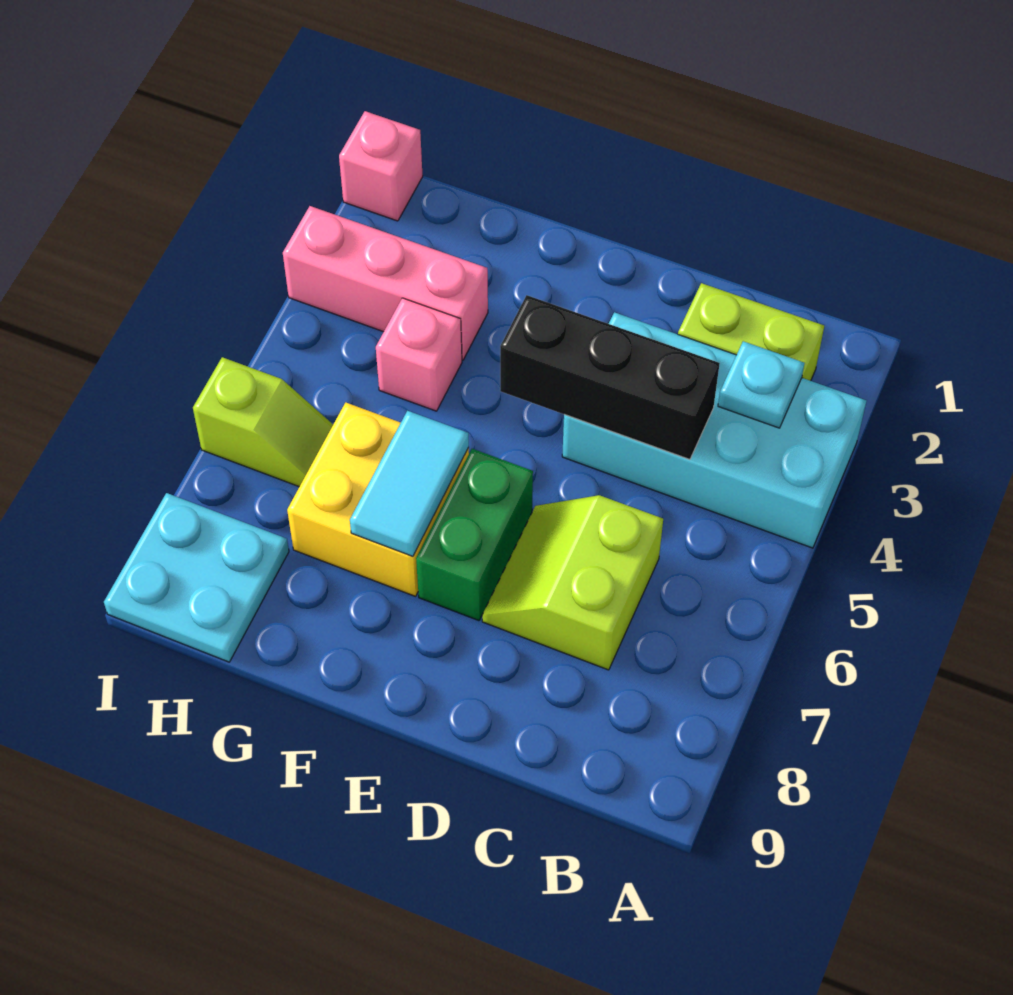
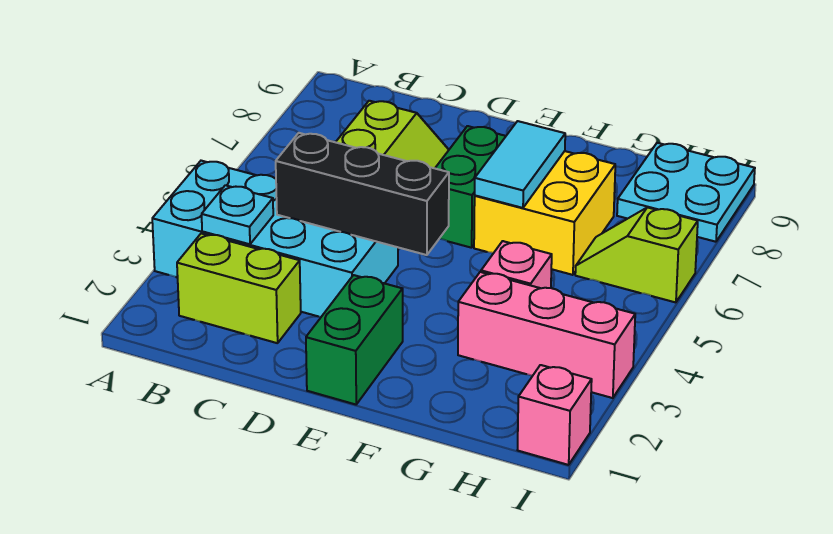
none -> green brick E1:E2 level 1

